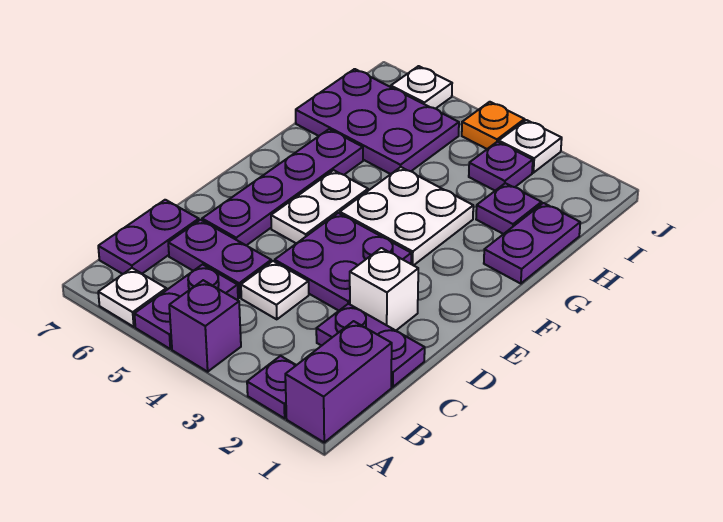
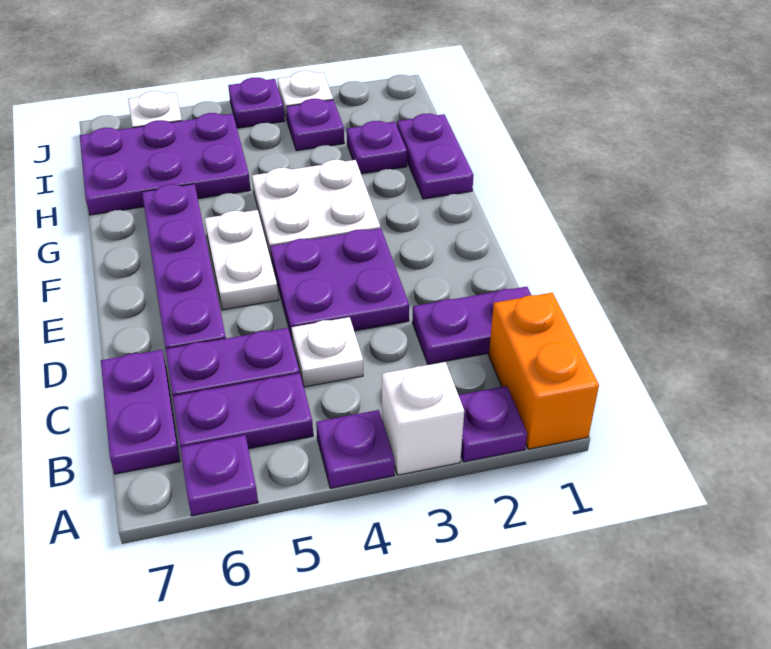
purple brick A1:B1 level 1 -> orange brick A1:B1 level 1
purple brick A4 level 1 -> purple plate A4 level 1
purple plate A5:B5 level 1 -> purple plate B5:B6 level 1
white plate A6 level 1 -> purple plate A6 level 1
white brick D2 level 1 -> white brick A3 level 1
orange plate J4 level 1 -> purple plate J4 level 1

